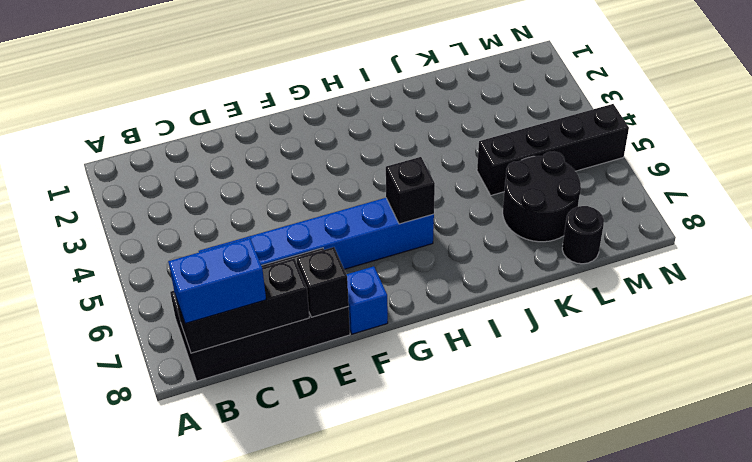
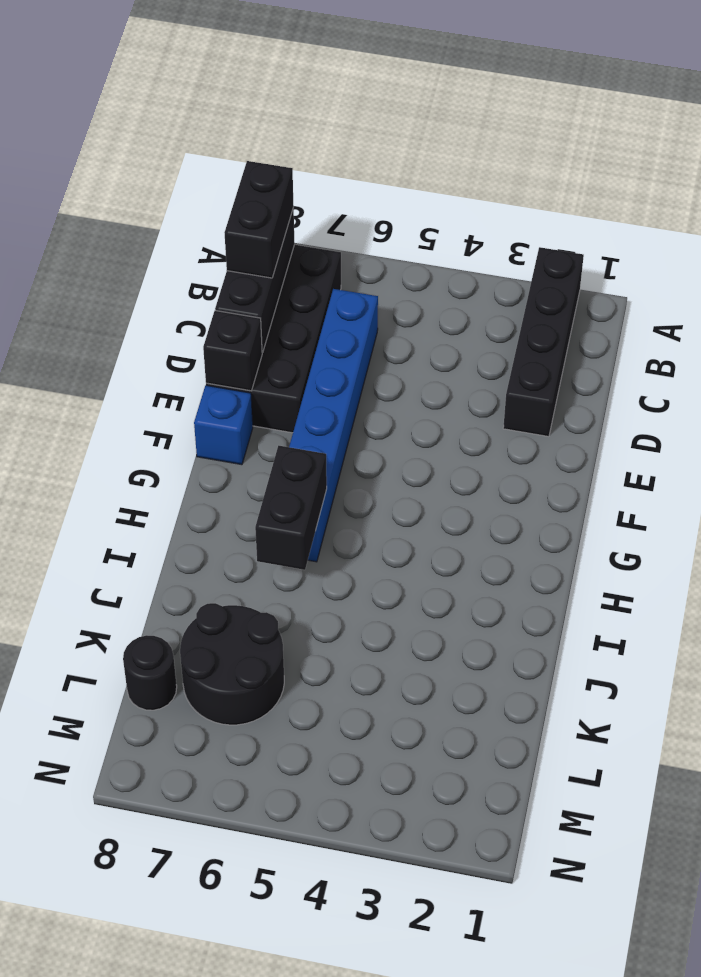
blue brick B8:C8 level 3 -> black brick B8:C8 level 3
black brick H6 level 2 -> black brick H6:I6 level 2
black brick K5:N5 level 1 -> black brick A2:D2 level 1

